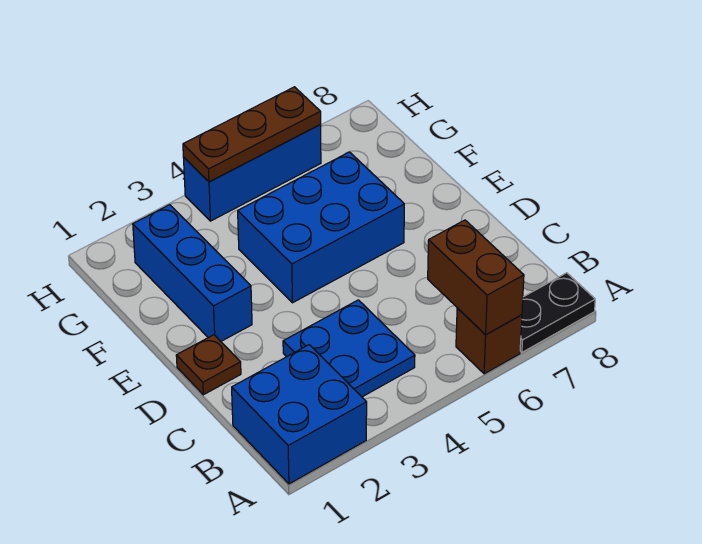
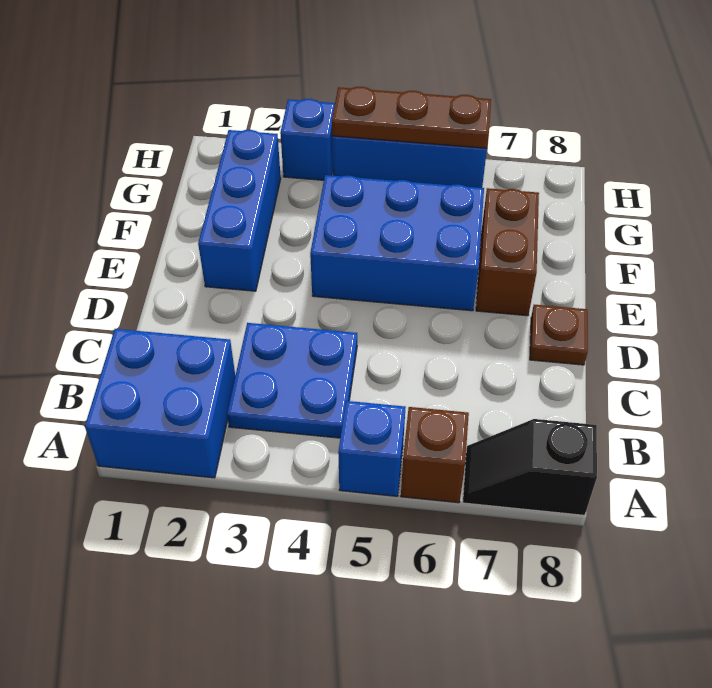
none -> blue brick A5 level 1
brown brick A6:B6 level 2 -> brown brick E7:F7 level 1
black plate A7:A8 level 1 -> black slope A7:A8 level 1 top 8
brown plate D1 level 1 -> brown plate D8 level 1
none -> blue brick H3 level 1

